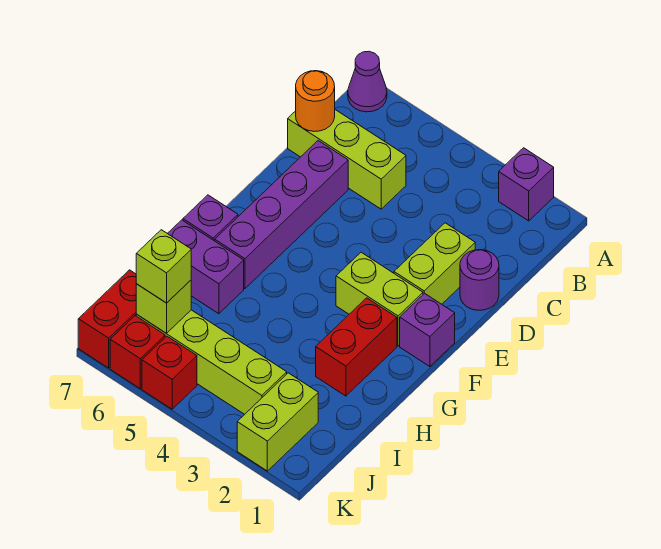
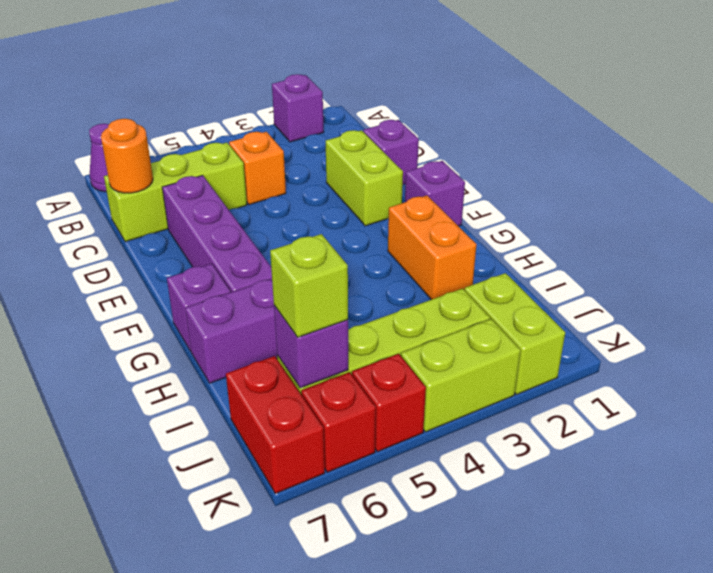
none -> orange brick C4 level 1
purple round brick D1 level 1 -> purple brick D1 level 1
lime brick F2:F3 level 1 -> lime brick K3:K4 level 1
red brick G2:H2 level 1 -> orange brick G2:H2 level 1
lime brick J6 level 2 -> purple brick J6 level 2

